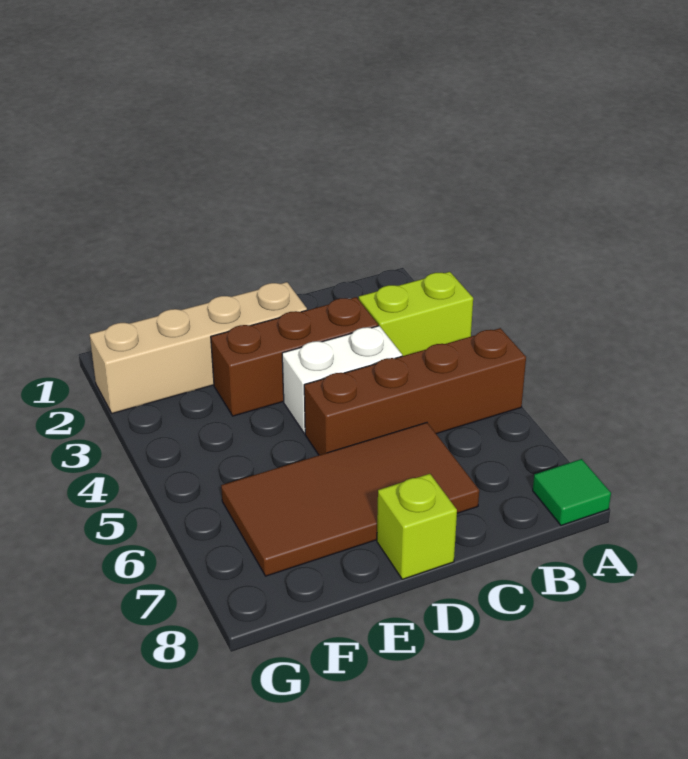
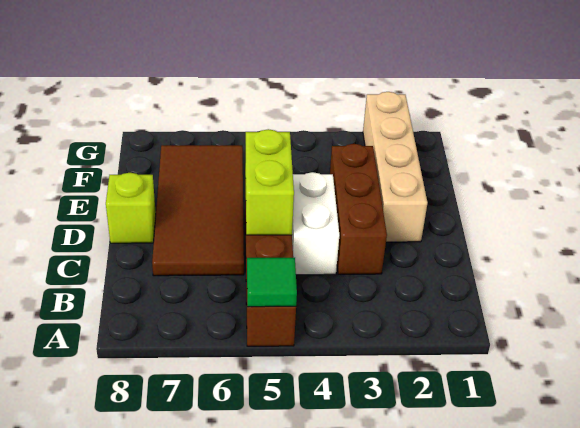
lime brick A3:B3 level 1 -> lime brick C5:D5 level 2
green tile A8 level 1 -> green tile A5 level 2

